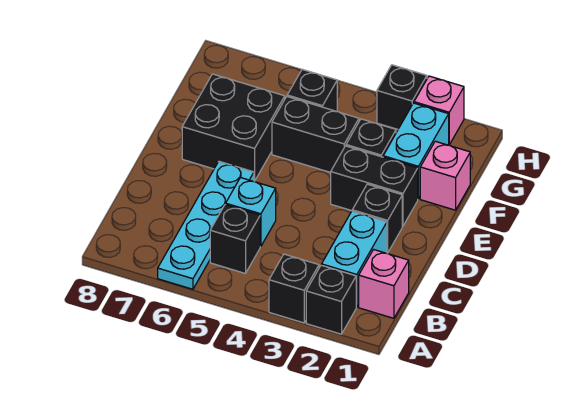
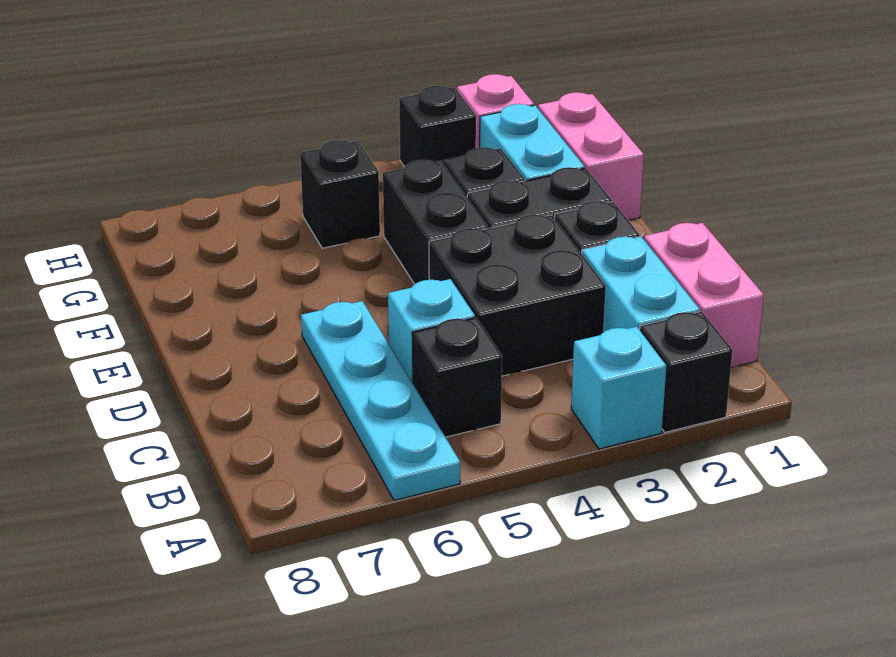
black brick A3 level 1 -> cyan brick A3 level 1
pink brick B1 level 1 -> pink brick B1:C1 level 1
black brick E6:F7 level 1 -> black brick C3:D4 level 1
pink brick F1 level 1 -> pink brick F1:G1 level 1
black brick F4:F5 level 1 -> black brick E4:F4 level 1

